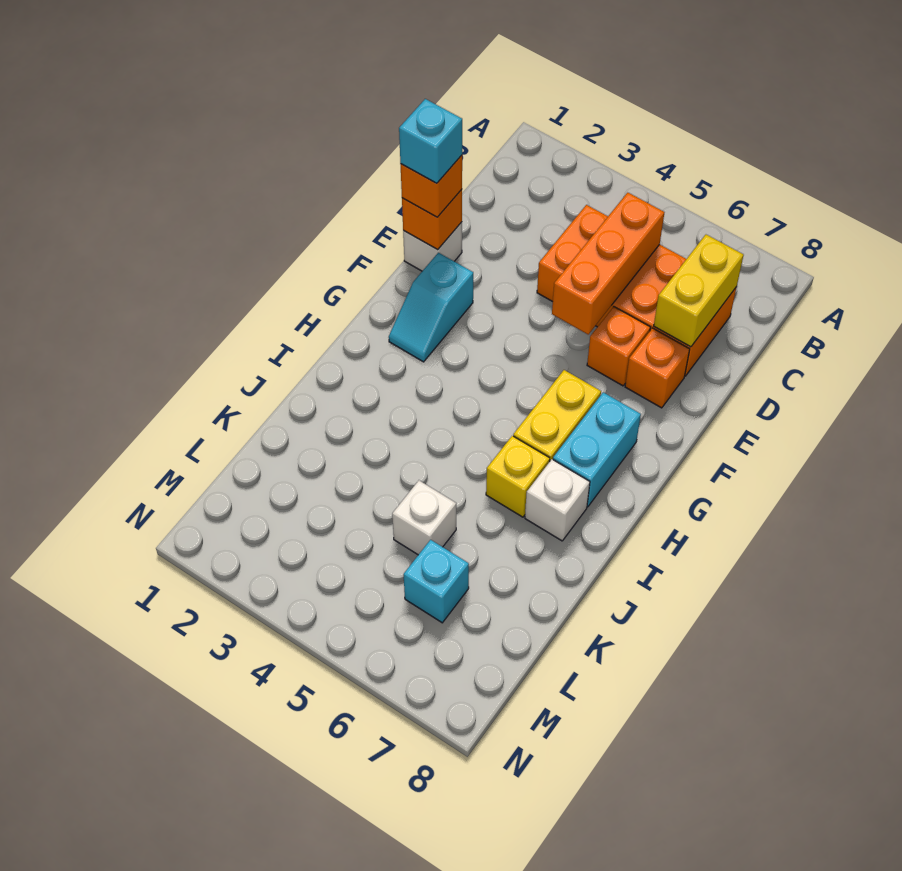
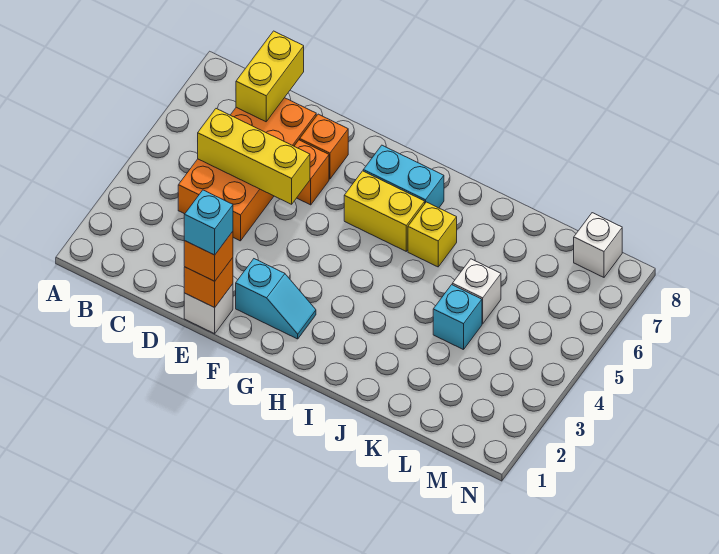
orange brick C5:E5 level 2 -> yellow brick C5:E5 level 2
yellow brick C7:D7 level 2 -> yellow brick C7:C8 level 2
white brick I7 level 1 -> white brick M8 level 1
cyan brick L6 level 1 -> cyan brick K4 level 1

